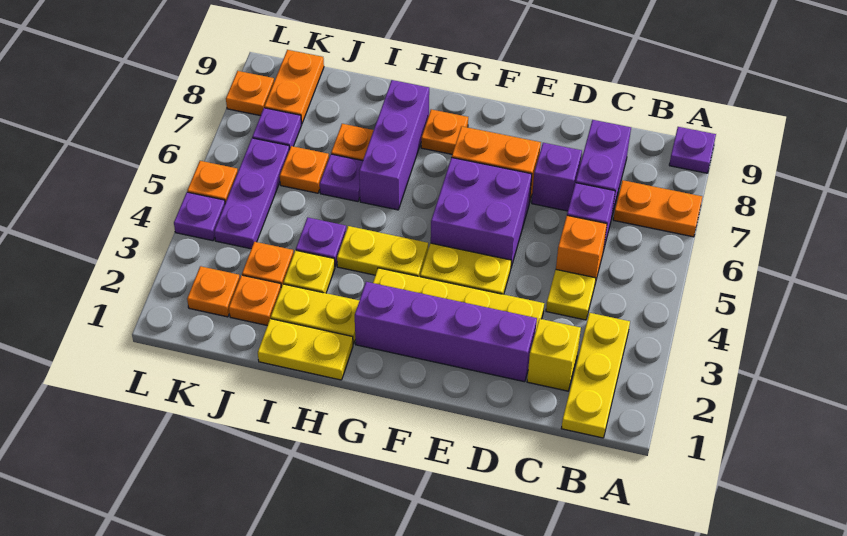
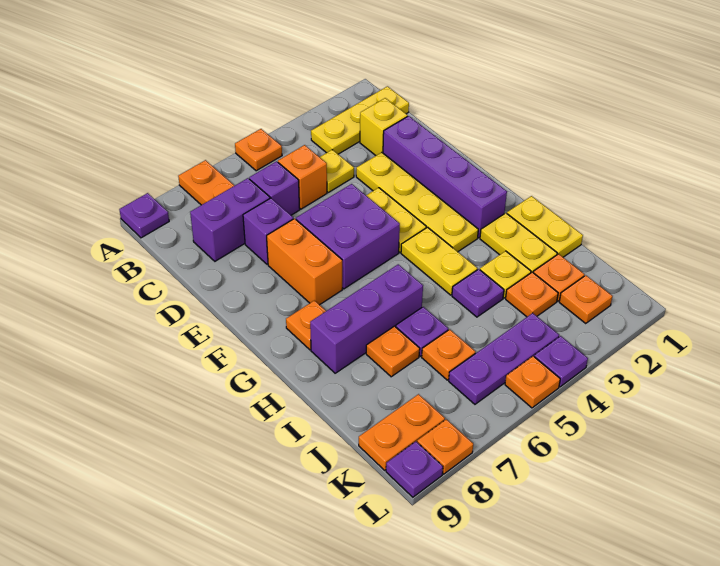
none -> orange plate A5 level 1
purple plate K7 level 1 -> purple plate L9 level 1

